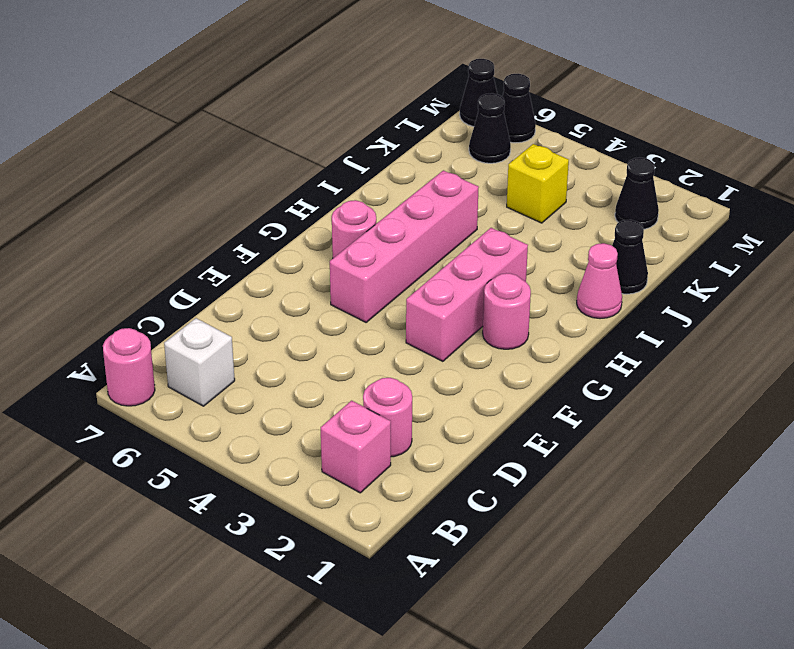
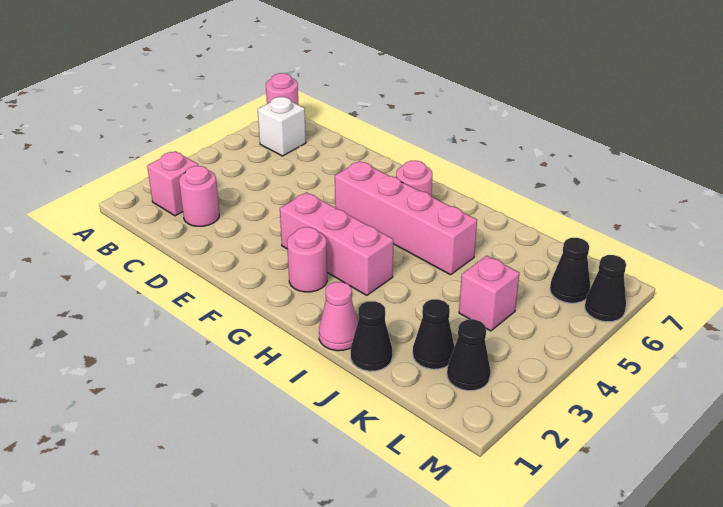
yellow brick K4 level 1 -> pink brick K4 level 1
black cone M7 level 1 -> black cone K2 level 1

